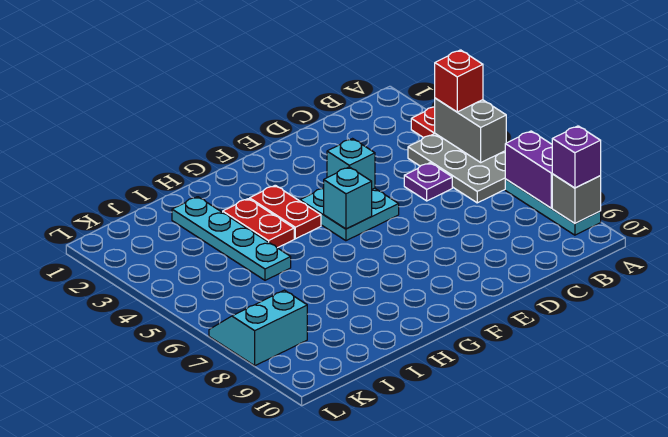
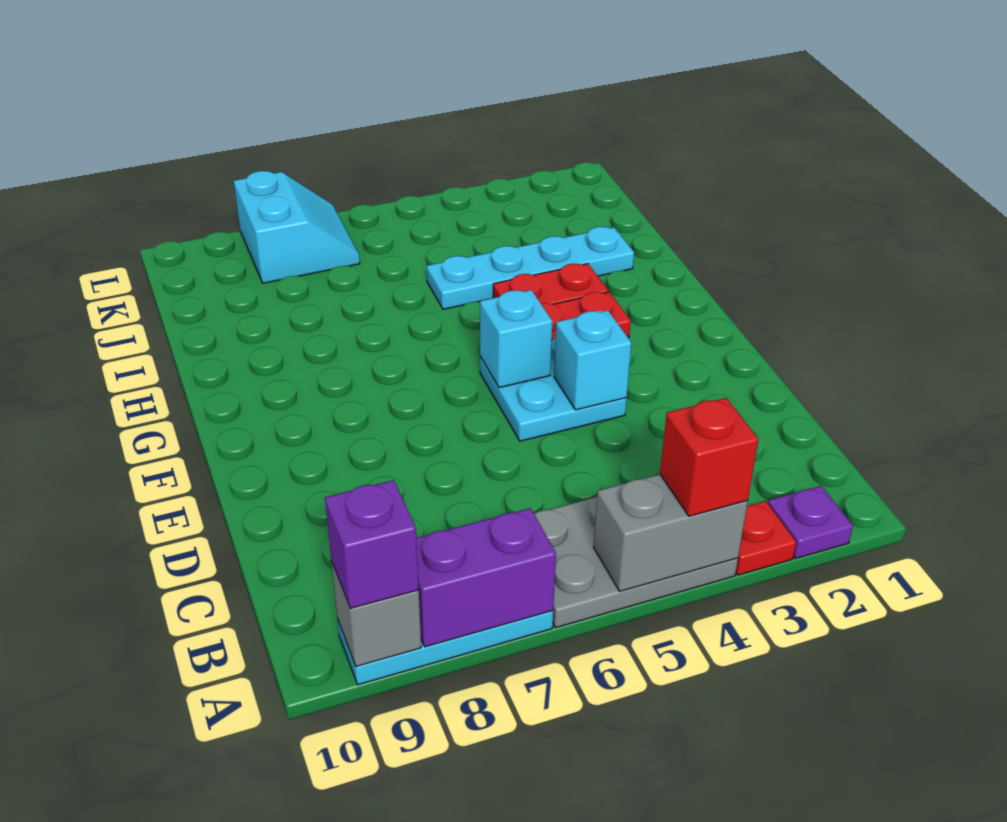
purple plate C5 level 1 -> purple plate A2 level 1

